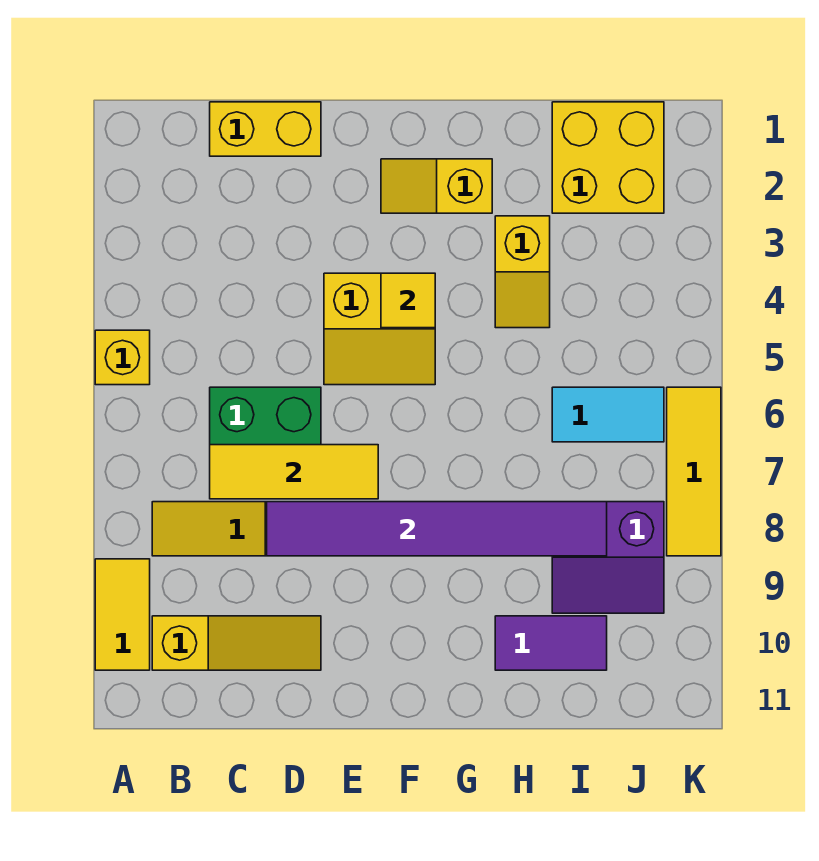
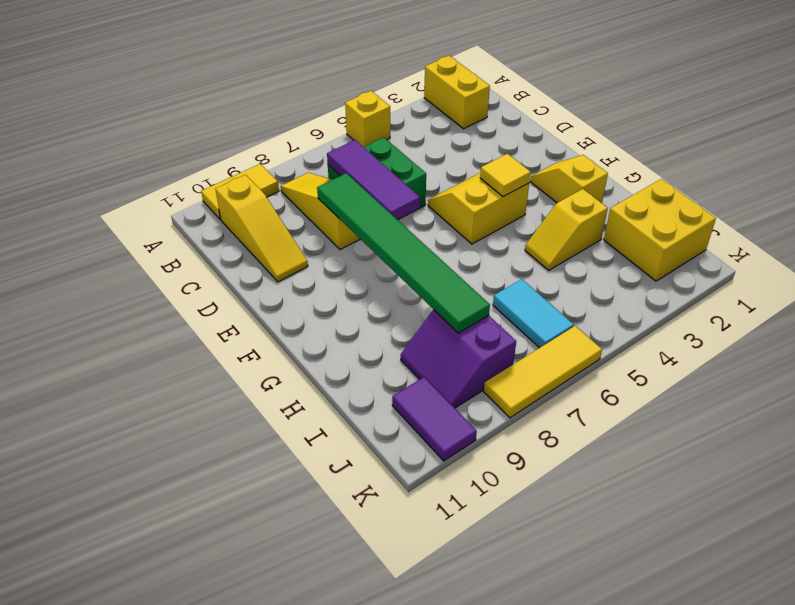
yellow brick C1:D1 level 1 -> yellow brick A2:B2 level 1
yellow tile C7:E7 level 2 -> purple tile C7:E7 level 2
purple tile D8:I8 level 2 -> green tile D8:I8 level 2
yellow slope E4:F5 level 1 top 4 -> yellow slope E4:F5 level 1 top F
purple tile H10:I10 level 1 -> purple tile J10:K10 level 1

